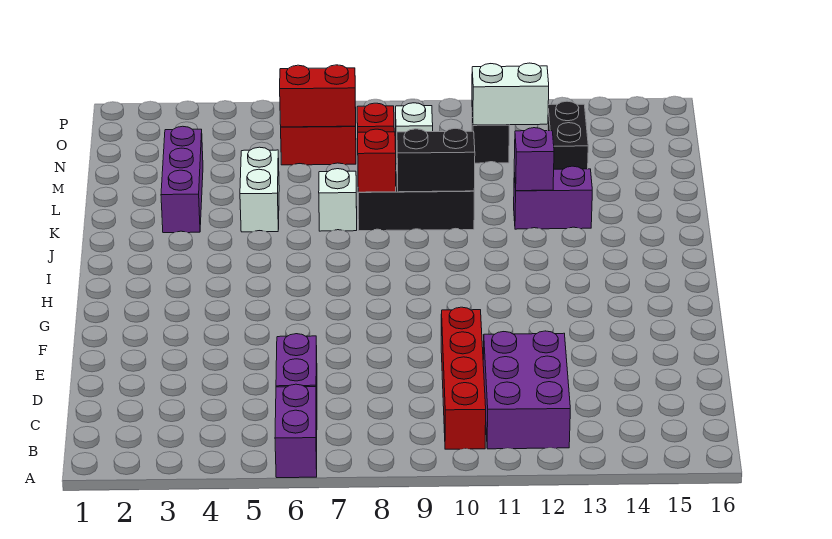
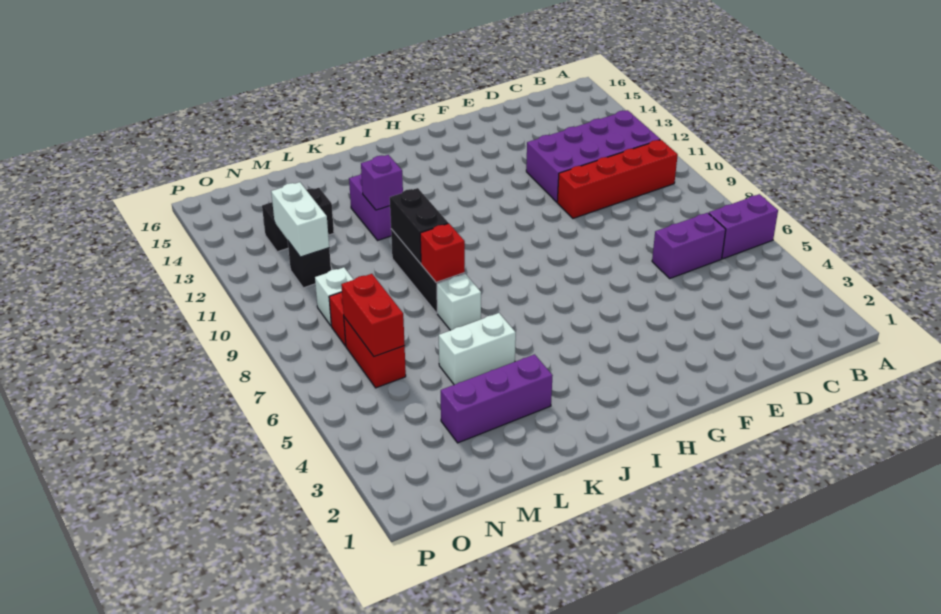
purple brick B11:D12 level 1 -> purple brick B11:E12 level 1

